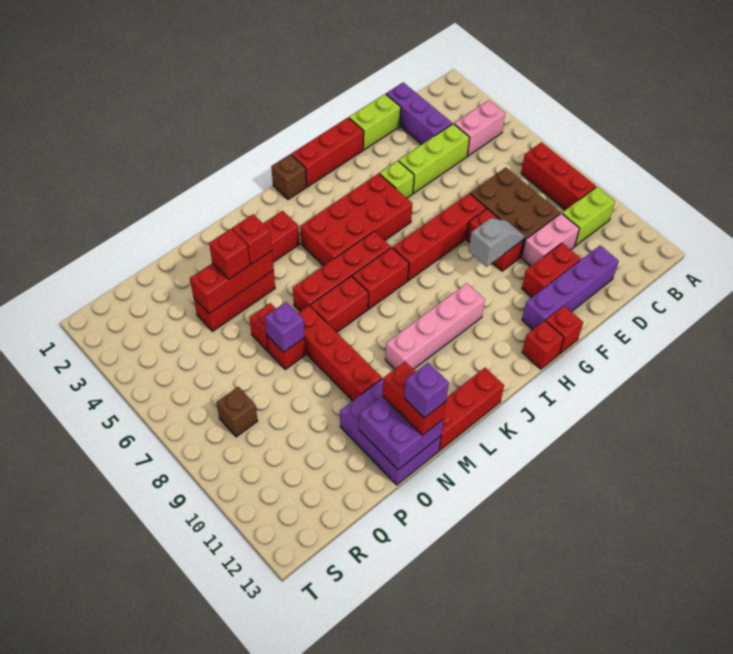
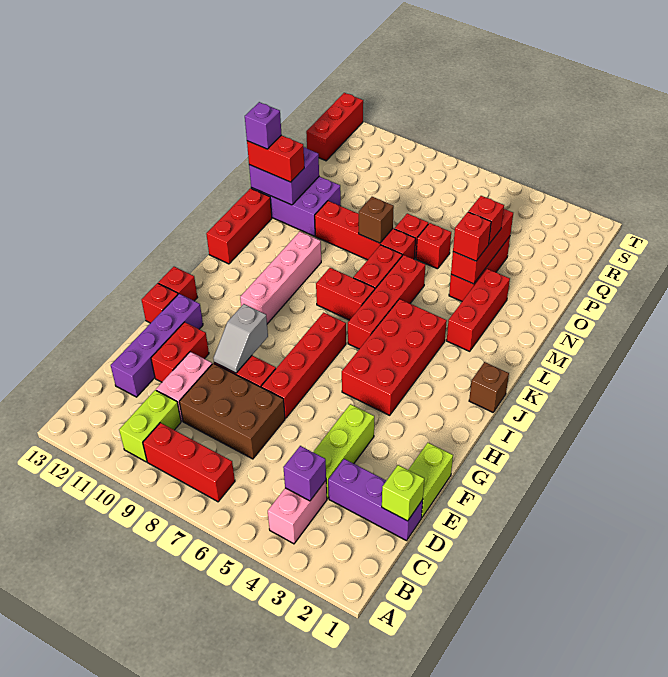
red brick G1:I1 level 1 -> red brick R13:T13 level 1
lime brick G4 level 1 -> lime brick D1 level 2
red brick J7:K7 level 1 -> red brick K7:K8 level 1
purple brick O7 level 2 -> purple brick C4 level 2
brown brick R8 level 1 -> brown brick N8 level 2

